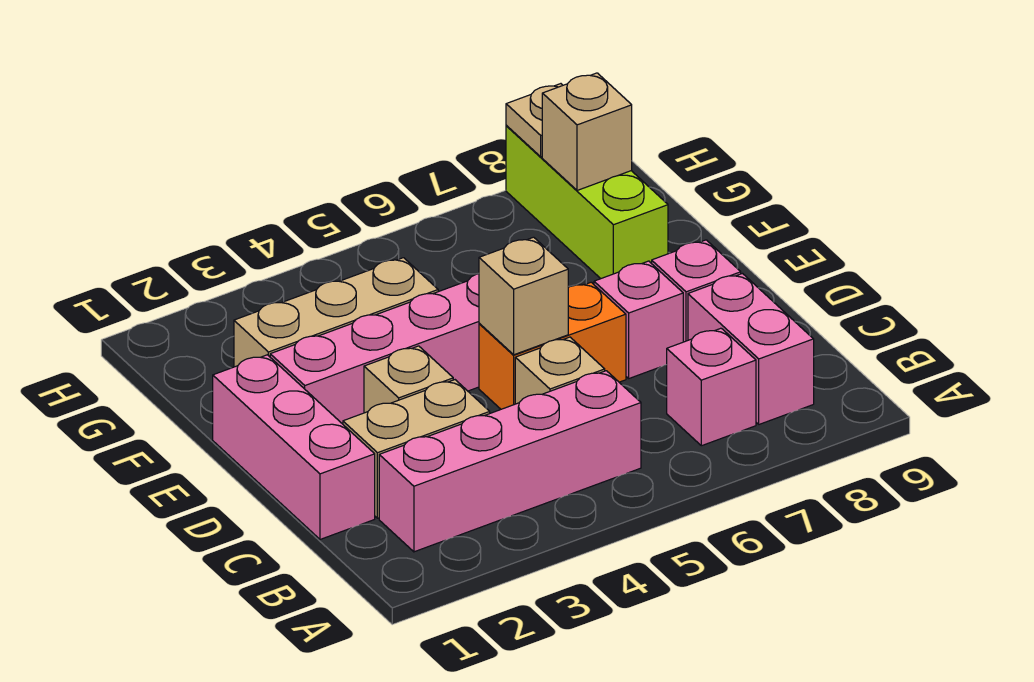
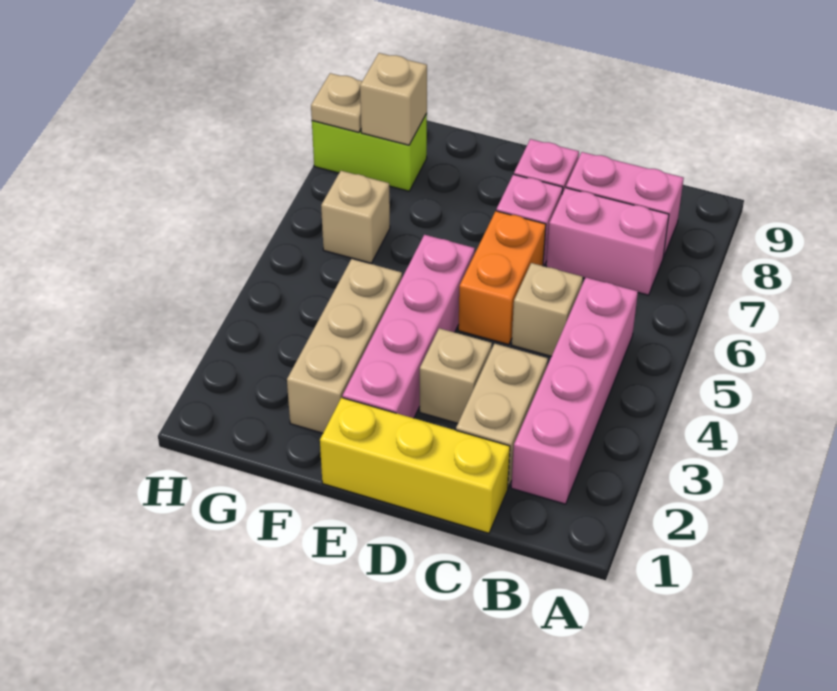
pink brick B7 level 1 -> pink brick B7:C7 level 1
pink brick C1:E1 level 1 -> yellow brick C1:E1 level 1
tan brick D5 level 2 -> tan brick G6 level 1
lime brick F8:H8 level 1 -> lime brick G8:H8 level 1

